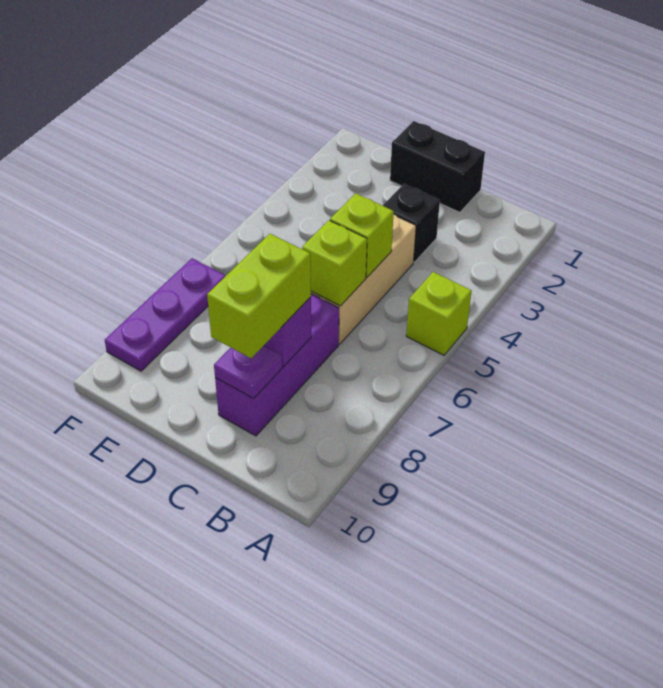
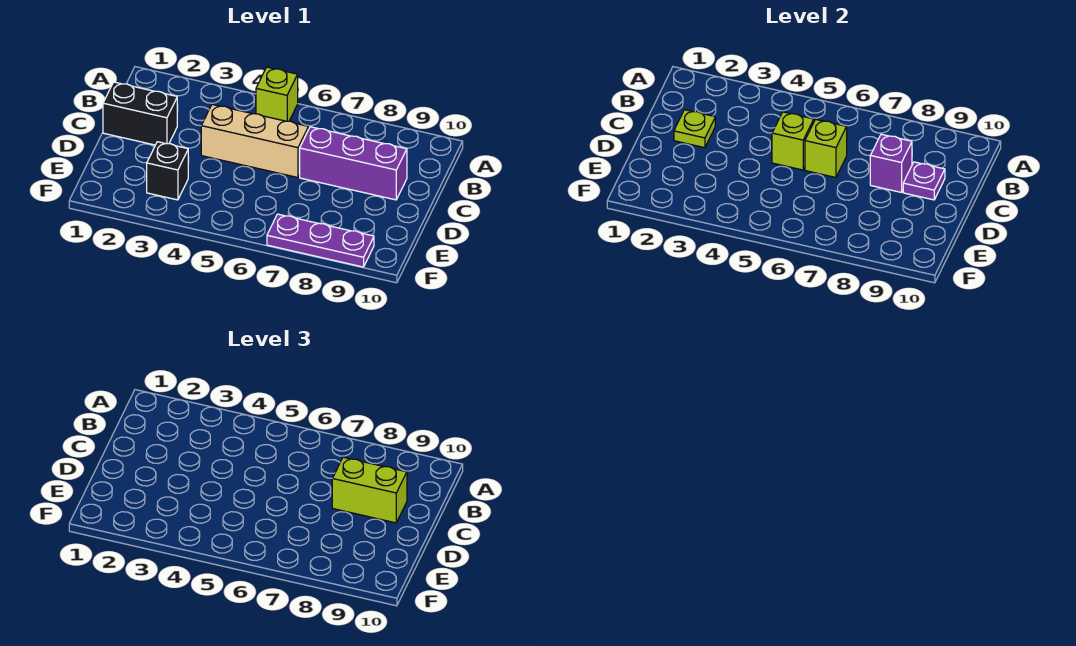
black brick C1:D1 level 1 -> black brick C1:C2 level 1
none -> lime plate C2 level 2
black brick C3 level 1 -> black brick E3 level 1

